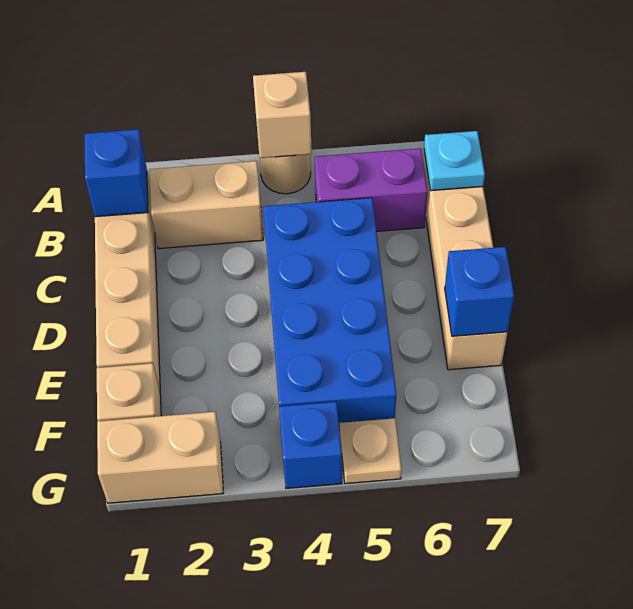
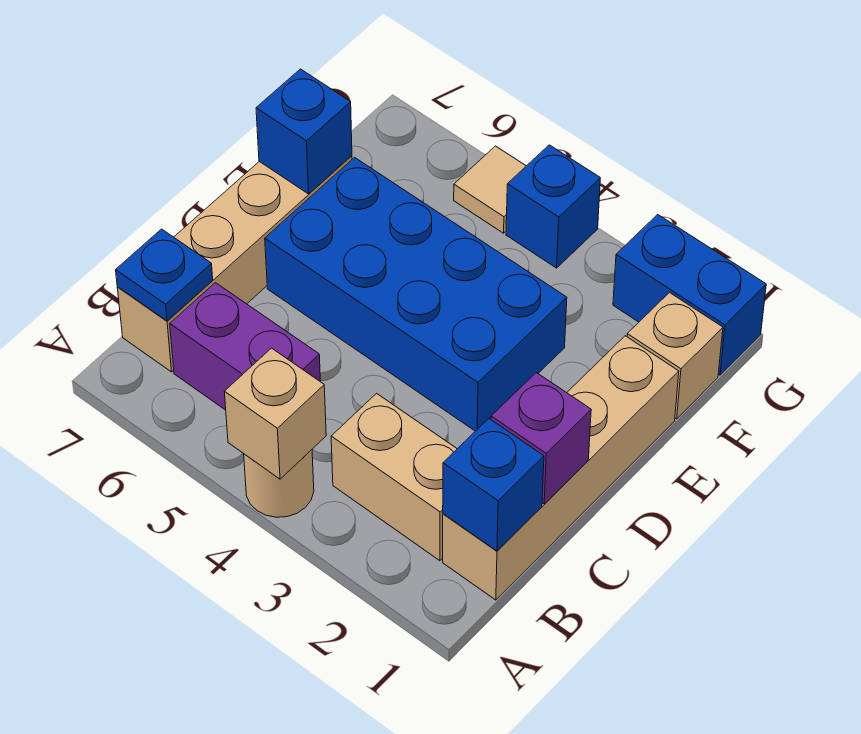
cyan plate B7 level 2 -> blue plate B7 level 2
none -> purple brick C1 level 2
blue brick C4:F5 level 1 -> blue brick D3:E6 level 1
tan brick G1:G2 level 1 -> blue brick G1:G2 level 1
tan plate G5 level 1 -> tan tile G5 level 1

